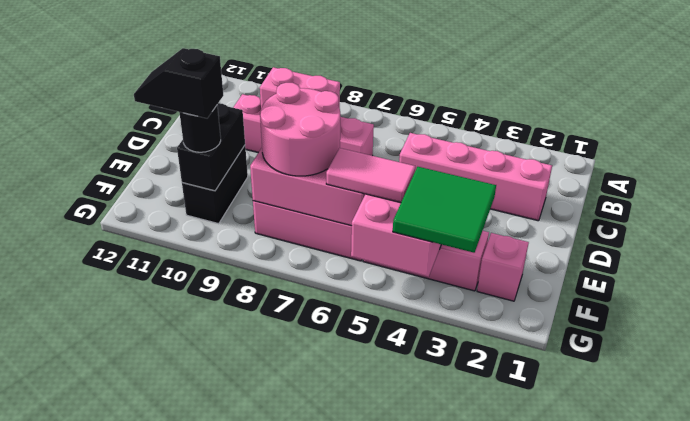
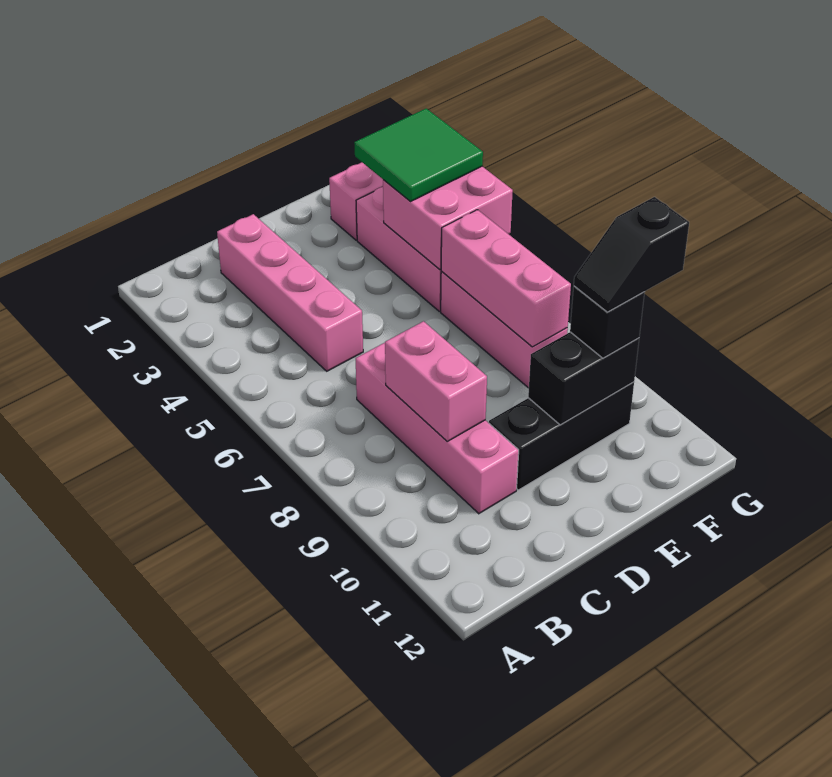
pink round brick E7:F8 level 3 -> none
black brick E10:F10 level 1 -> black brick D10:F10 level 1
pink tile F5:F6 level 3 -> none
black round brick F10 level 3 -> black brick F10 level 3
black slope F10:F11 level 4 top 10 -> black slope F10:G10 level 4 top G

